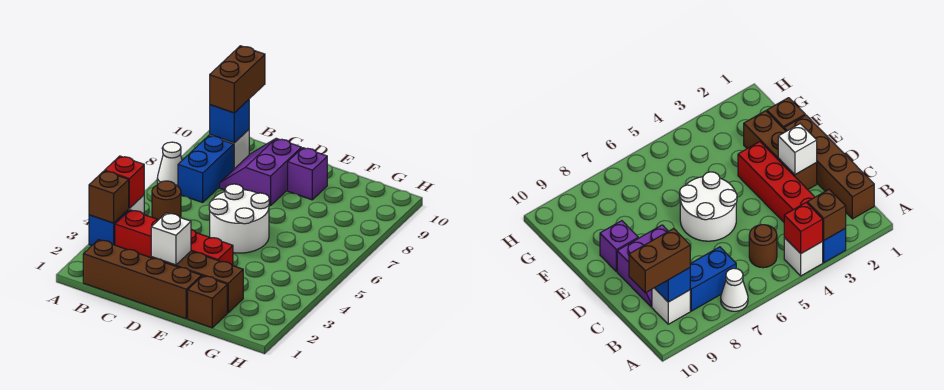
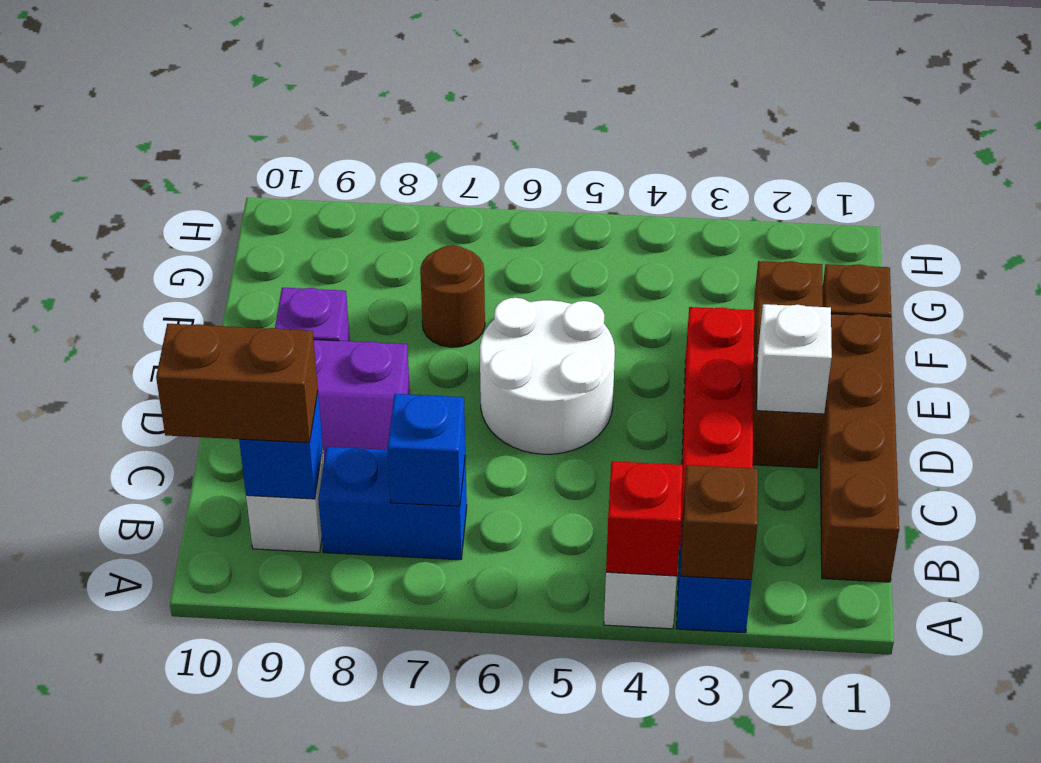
white cone A7 level 1 -> none
brown round brick B5 level 1 -> brown round brick F7 level 1
none -> blue brick B7 level 2

